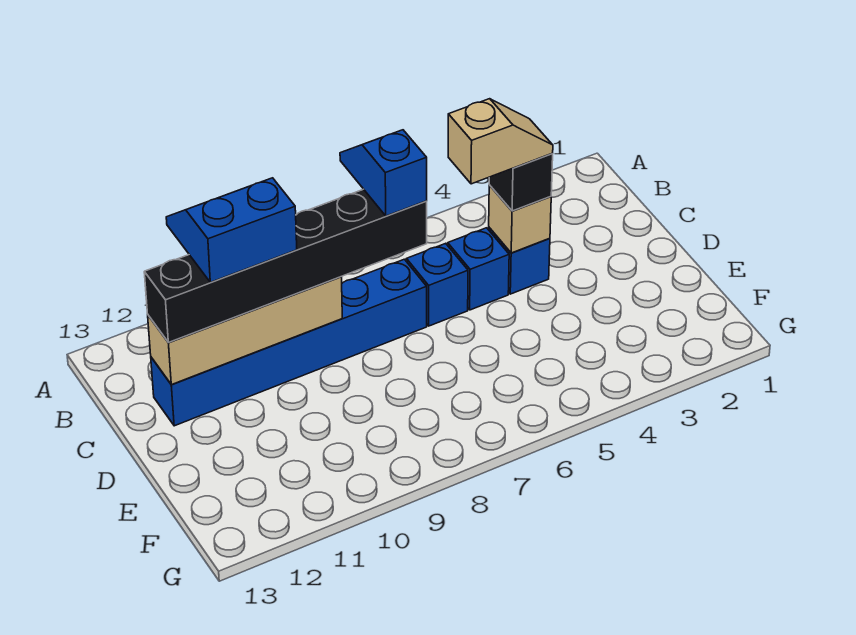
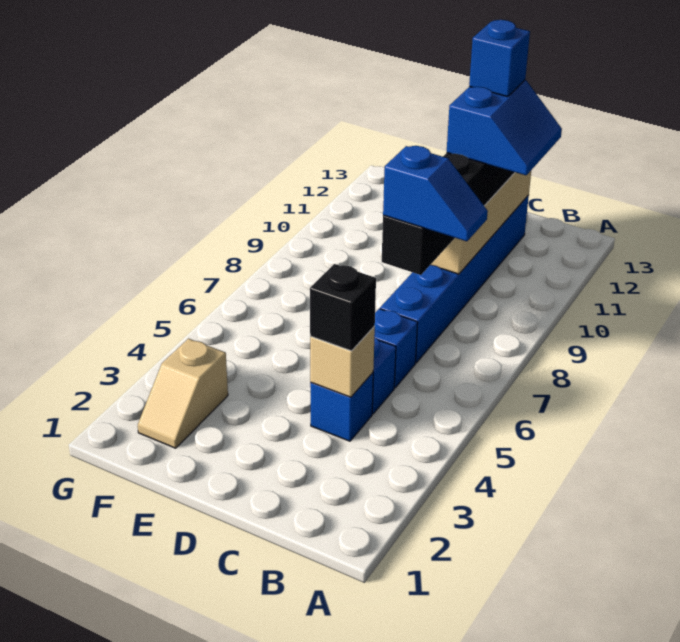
tan slope C4:C5 level 4 top 5 -> tan slope F2:F3 level 1 top 3
none -> blue brick C11 level 5

